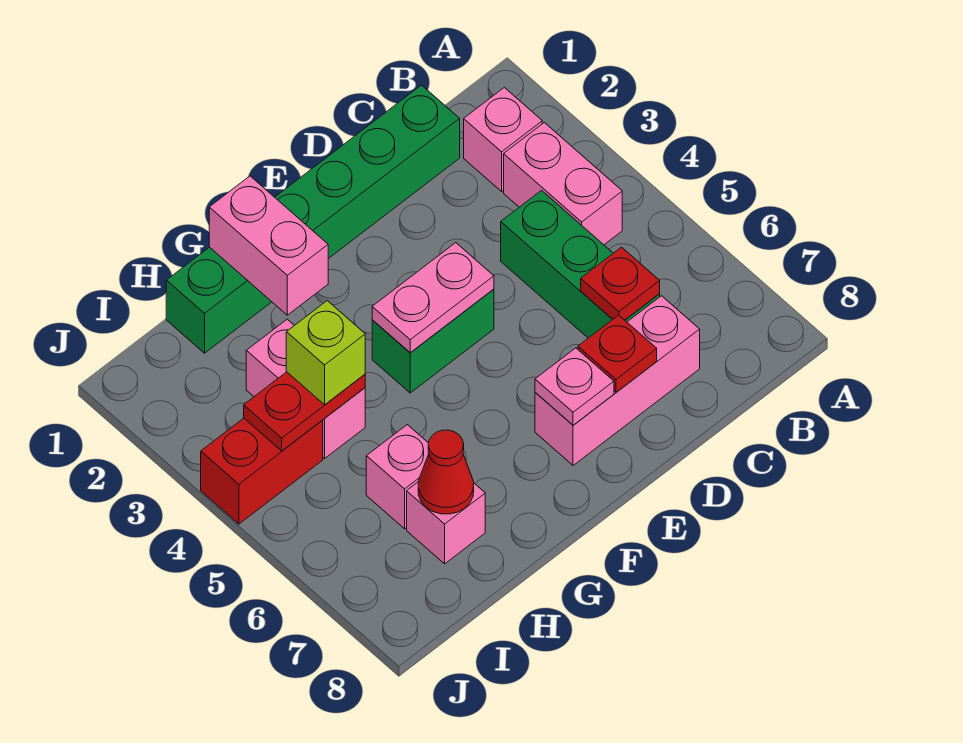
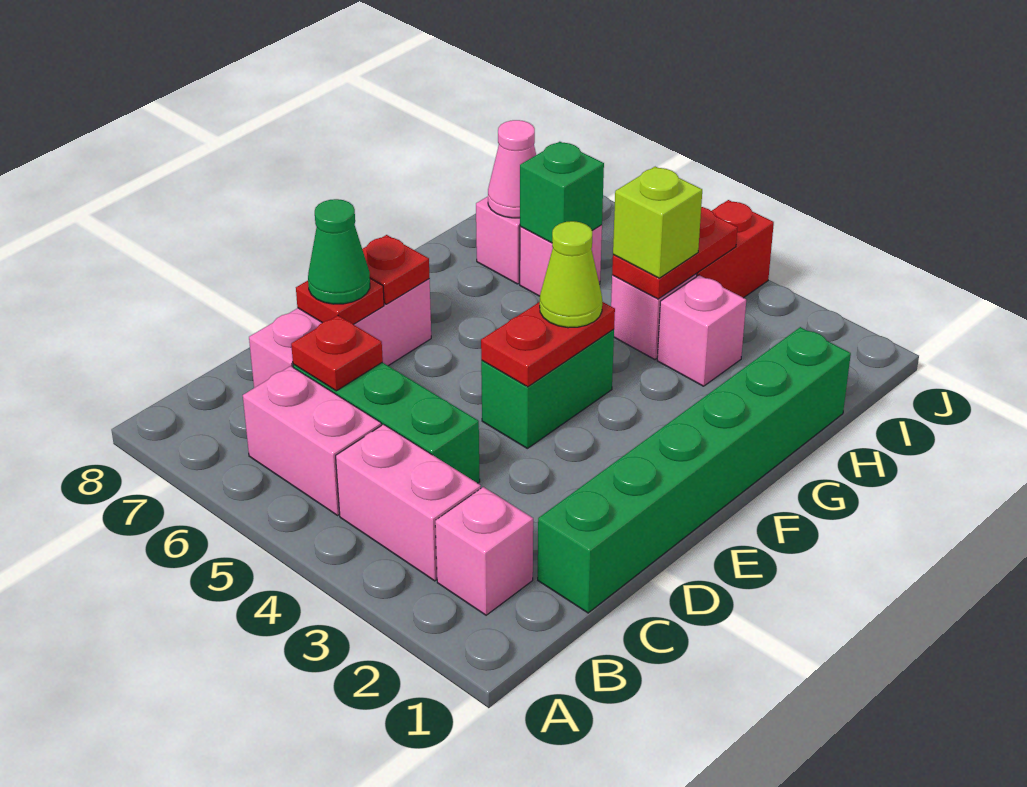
none -> green cone D7 level 3
pink plate E4:F4 level 2 -> red plate E4:F4 level 2
pink plate E7 level 2 -> red plate E7 level 2
none -> lime cone F4 level 3
pink brick G1:G2 level 2 -> pink brick B5:B6 level 1
none -> green brick H6 level 2
red cone H7 level 2 -> pink cone H7 level 2

